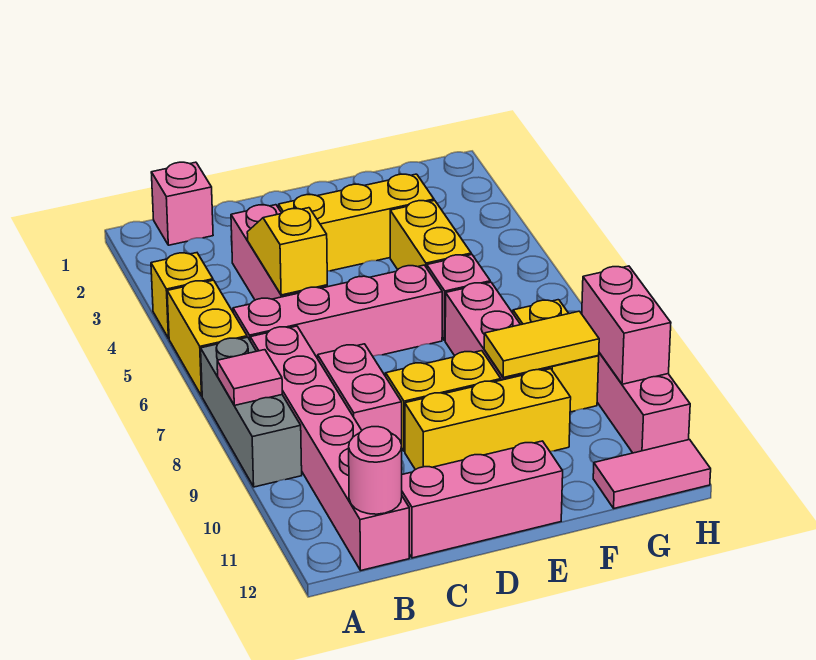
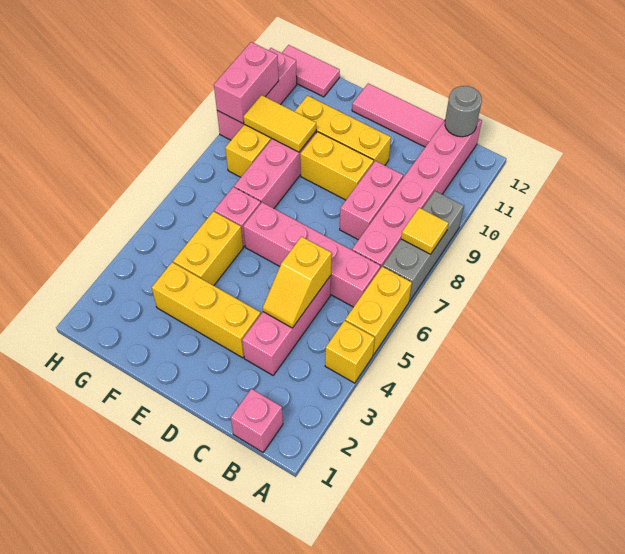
pink tile A8 level 2 -> yellow tile A8 level 2
pink round brick B12 level 2 -> grey round brick B12 level 2
pink brick C12:E12 level 1 -> pink tile C12:E12 level 1

